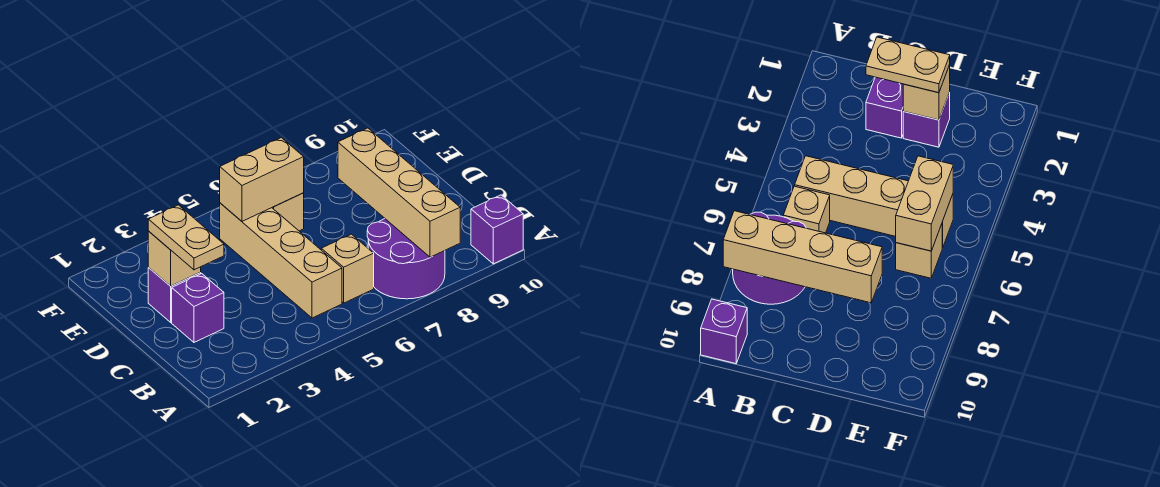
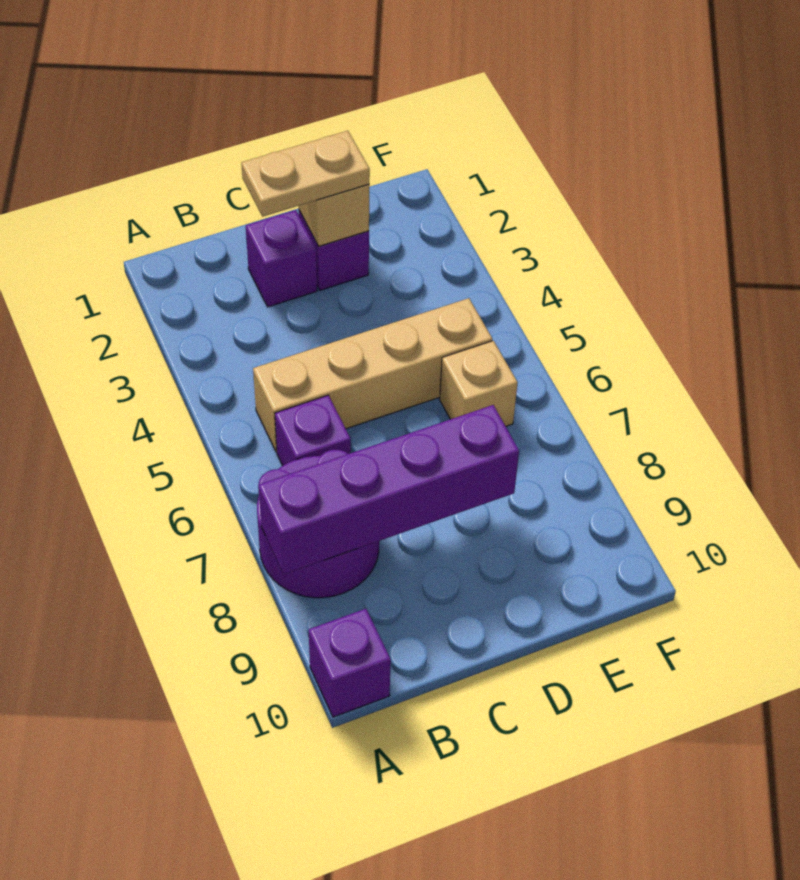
tan brick A8:D8 level 2 -> purple brick A8:D8 level 2
tan brick B6 level 1 -> purple brick B6 level 1
tan brick E5:E6 level 2 -> none

